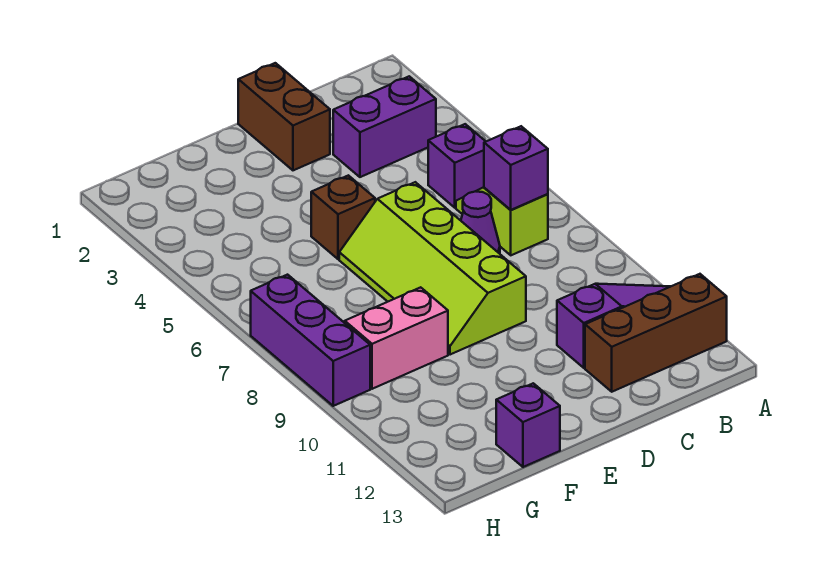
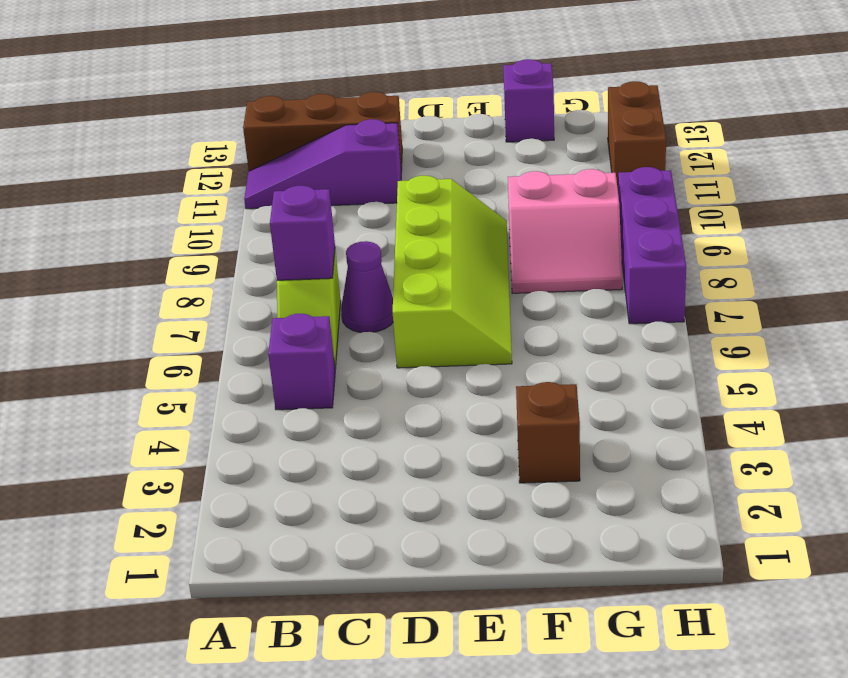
purple brick B3:C3 level 1 -> none
brown brick D1:D2 level 1 -> brown brick H11:H12 level 1
brown brick E5 level 1 -> brown brick F3 level 1

